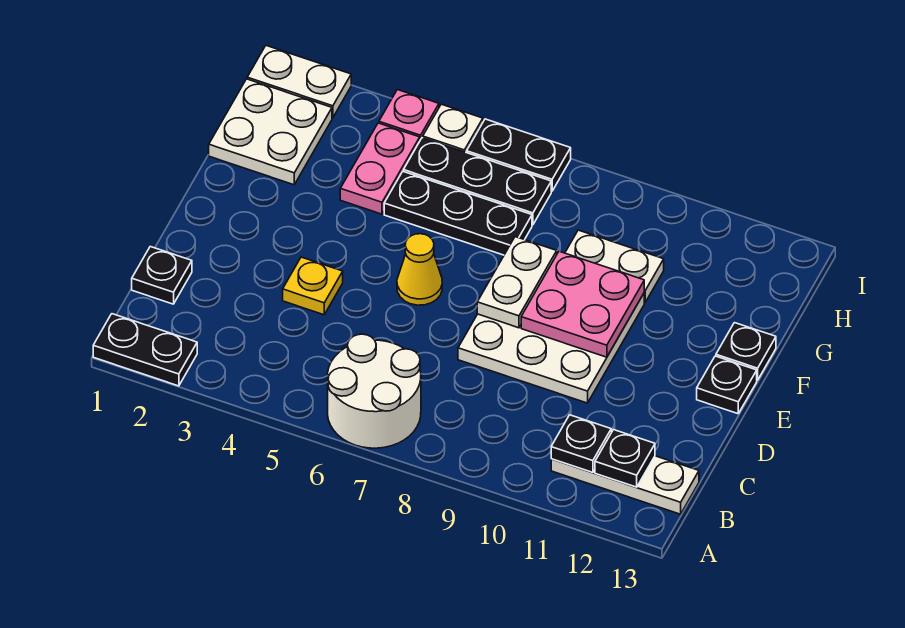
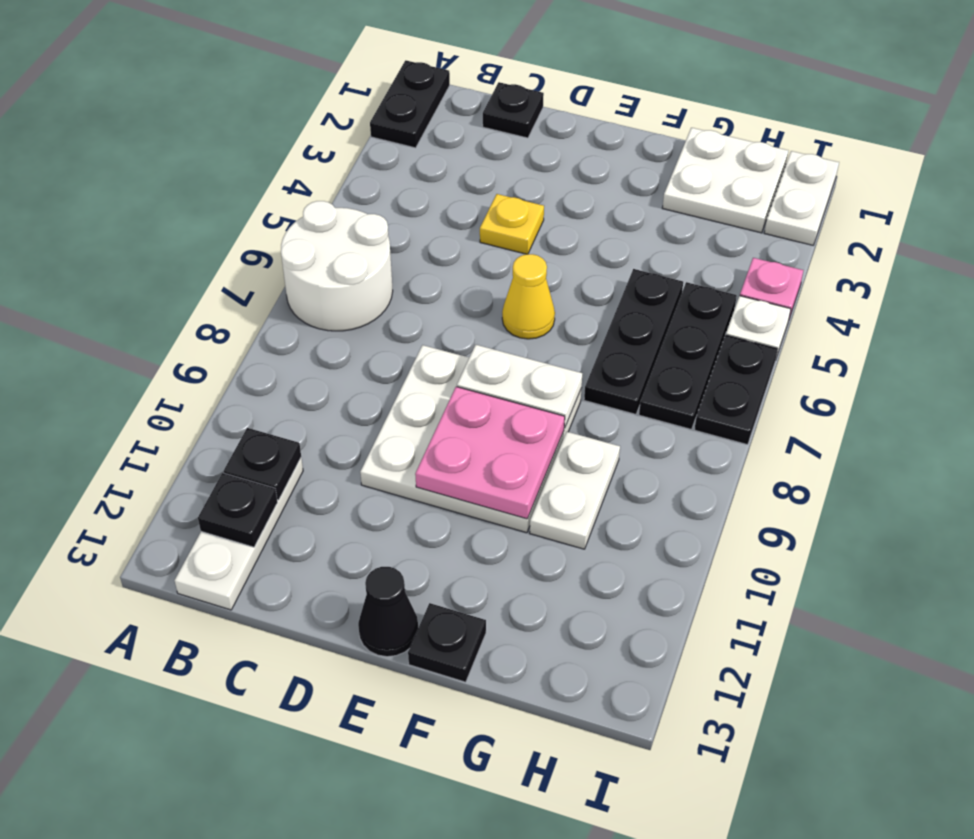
black plate E13 level 1 -> black cone E13 level 1
pink plate G4:H4 level 1 -> none

